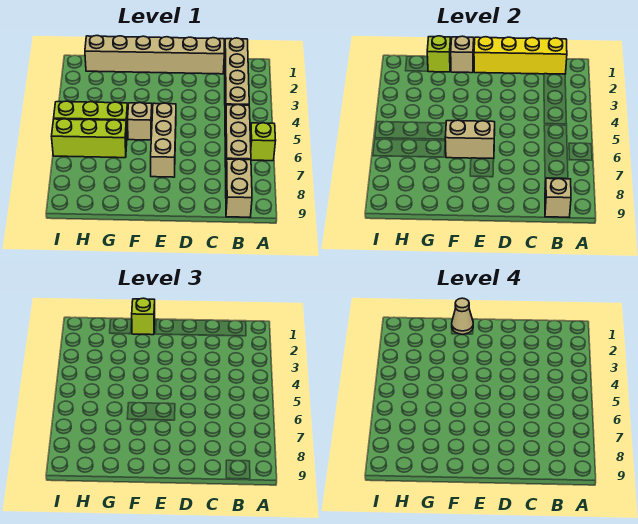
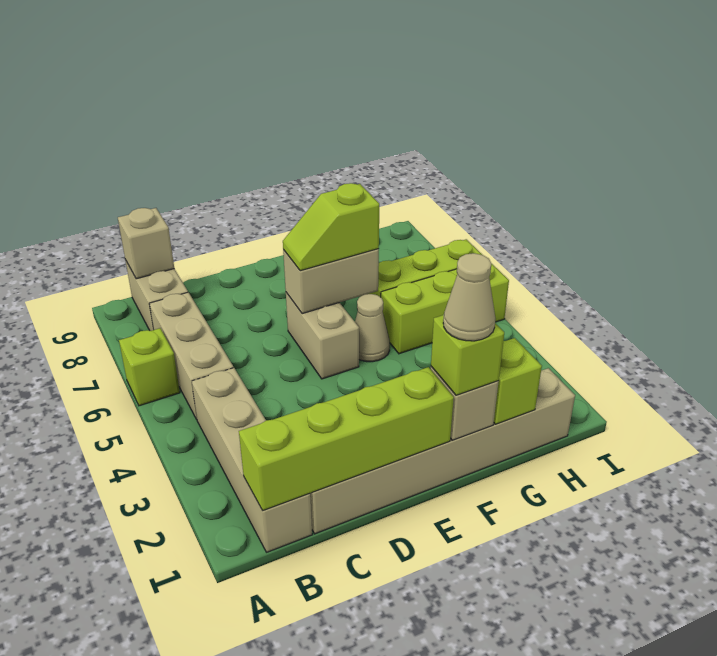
yellow brick B1:E1 level 2 -> lime brick B1:E1 level 2
tan brick E5:E7 level 1 -> tan brick E5:E6 level 1
none -> lime slope E6:F6 level 3 top F
tan brick F5 level 1 -> tan cone F5 level 1

